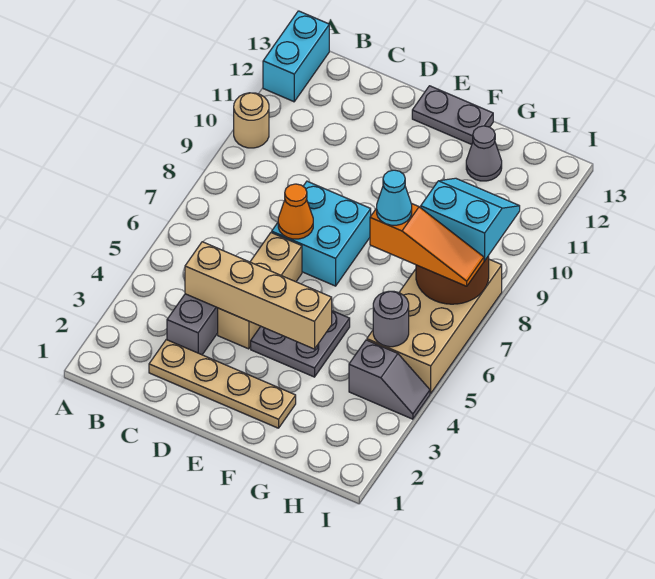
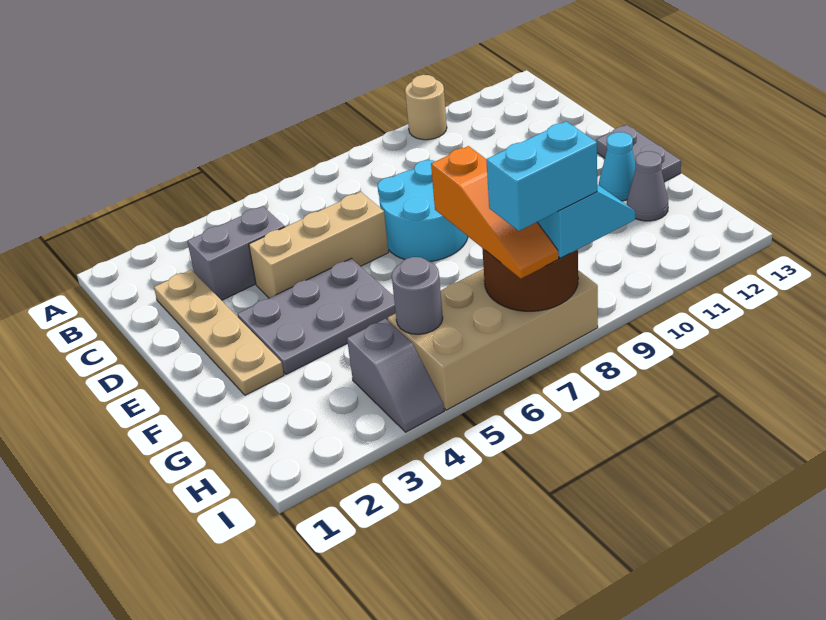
cyan brick A12:A13 level 1 -> cyan brick I7:I8 level 4
tan brick C4:F4 level 2 -> none
cyan brick D7:E8 level 1 -> cyan round brick D7:E8 level 1
orange cone D7 level 2 -> none
grey plate E4:F5 level 1 -> grey plate E3:F5 level 1
cyan cone G7 level 4 -> cyan cone F12 level 1

